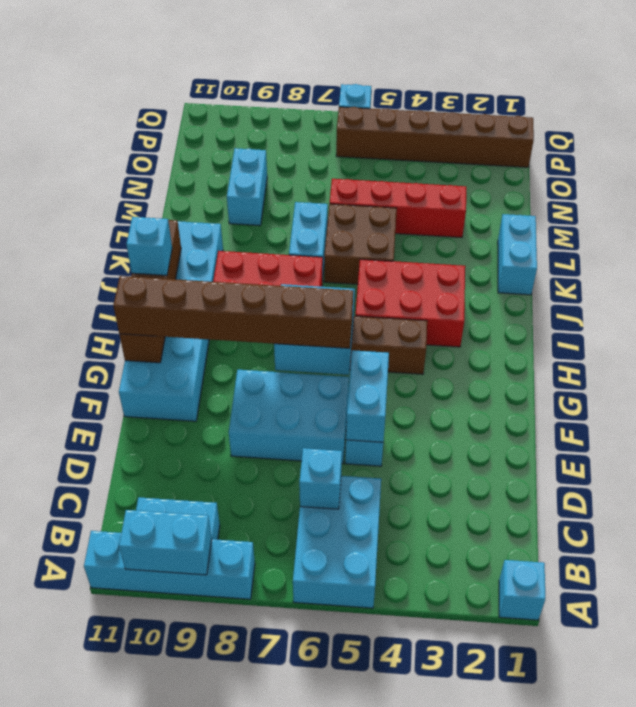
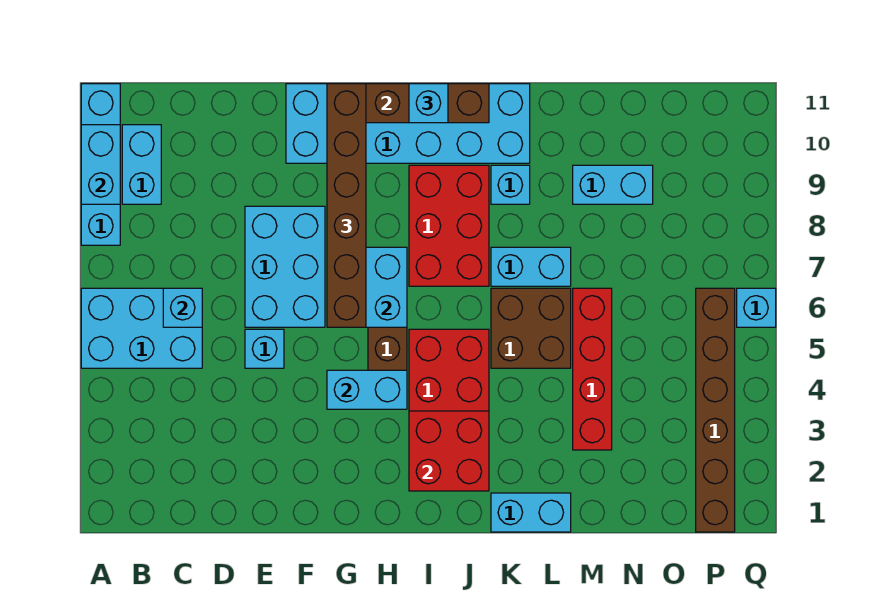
cyan brick A1 level 1 -> cyan brick K9 level 1
cyan brick E5:F5 level 2 -> cyan brick G4:H4 level 2
none -> red brick I2:J3 level 2

